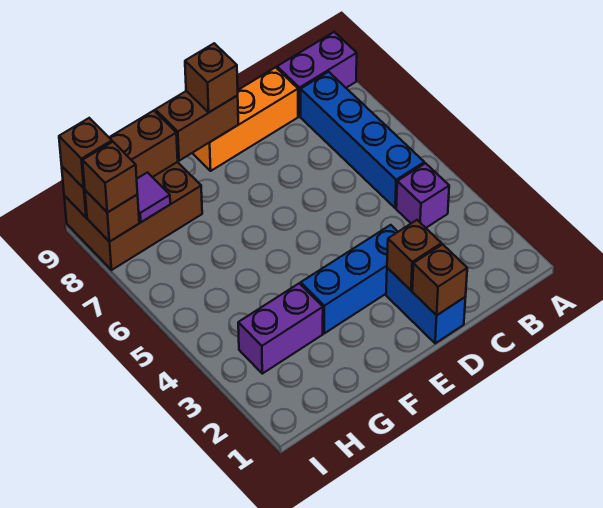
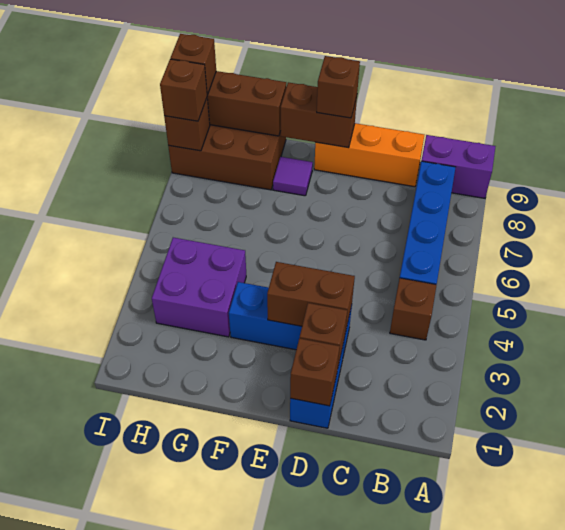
purple brick B4 level 1 -> brown brick B4 level 1
none -> brown brick D3:E3 level 2
purple brick G3:H3 level 1 -> purple brick G3:H4 level 1
purple tile H8 level 2 -> purple tile F8 level 1

